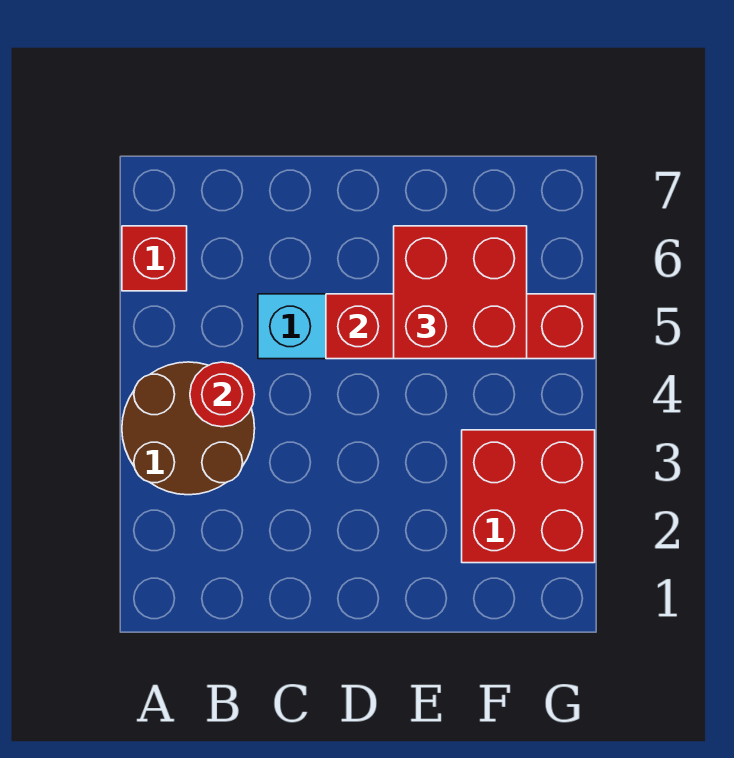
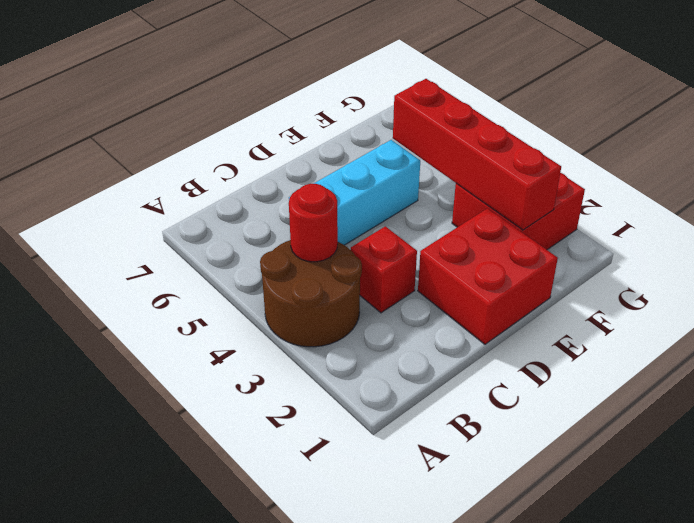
red brick A6 level 1 -> red brick C3 level 1
red brick D5:G5 level 2 -> red brick F2:F5 level 2
red brick E5:F6 level 3 -> red brick D1:E2 level 1

